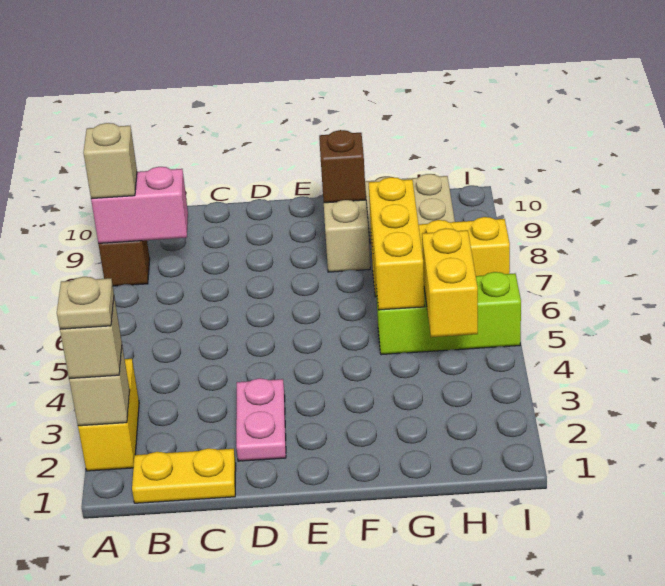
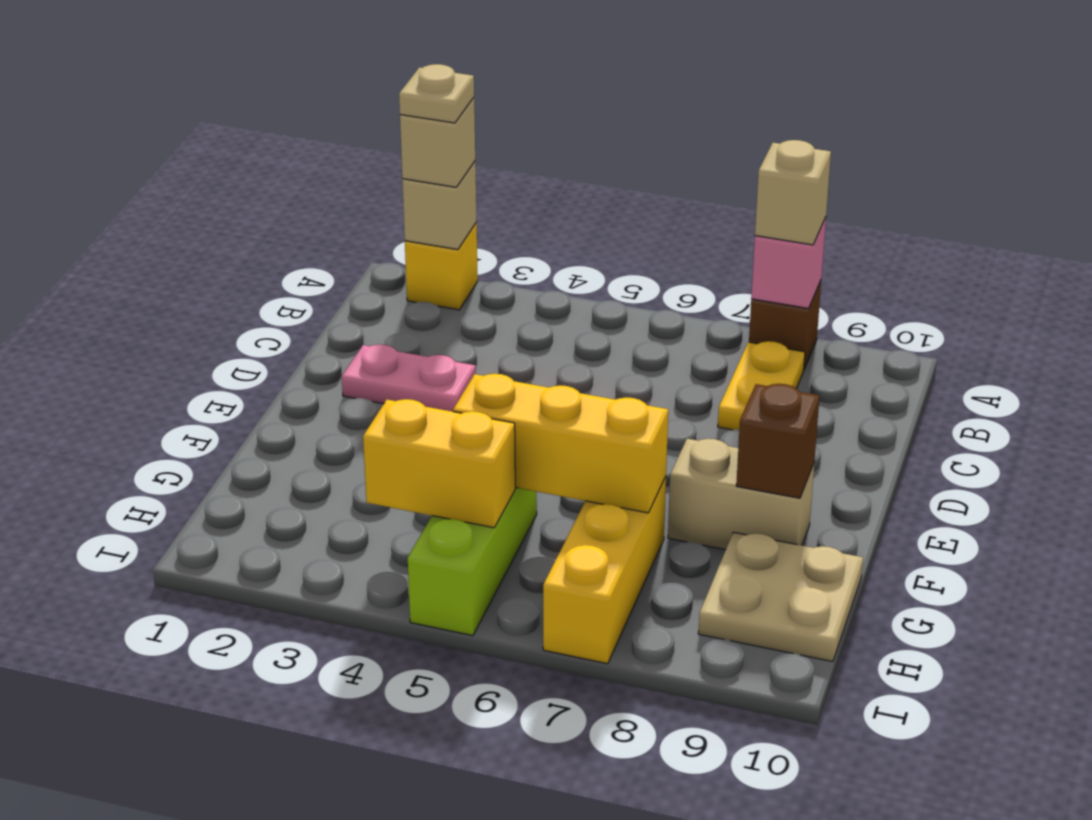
yellow brick A2:A3 level 1 -> yellow brick A2 level 1
pink brick A8:B8 level 2 -> pink brick A8 level 2
yellow plate B1:C1 level 1 -> yellow plate B8:C8 level 1

